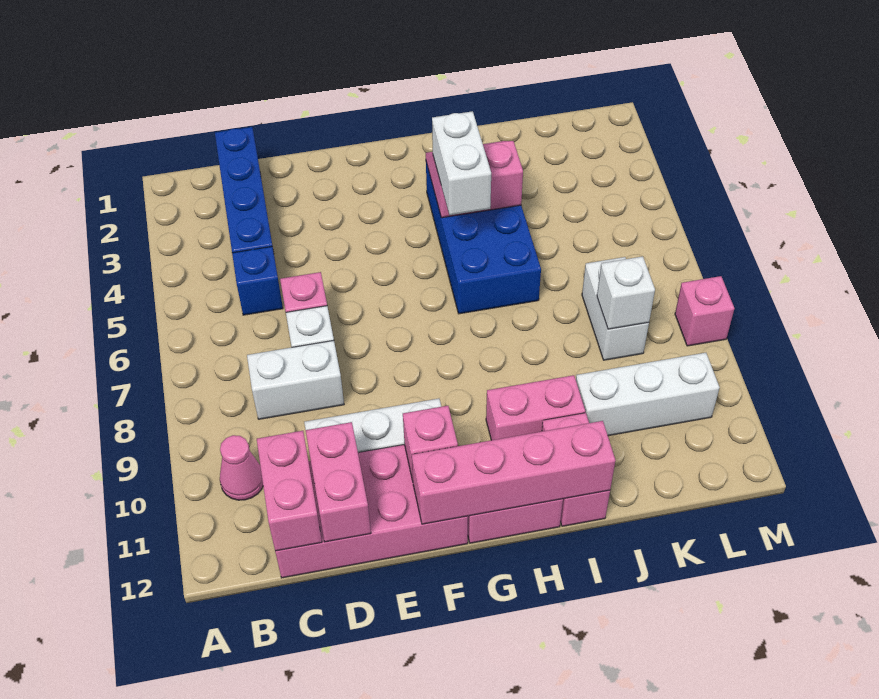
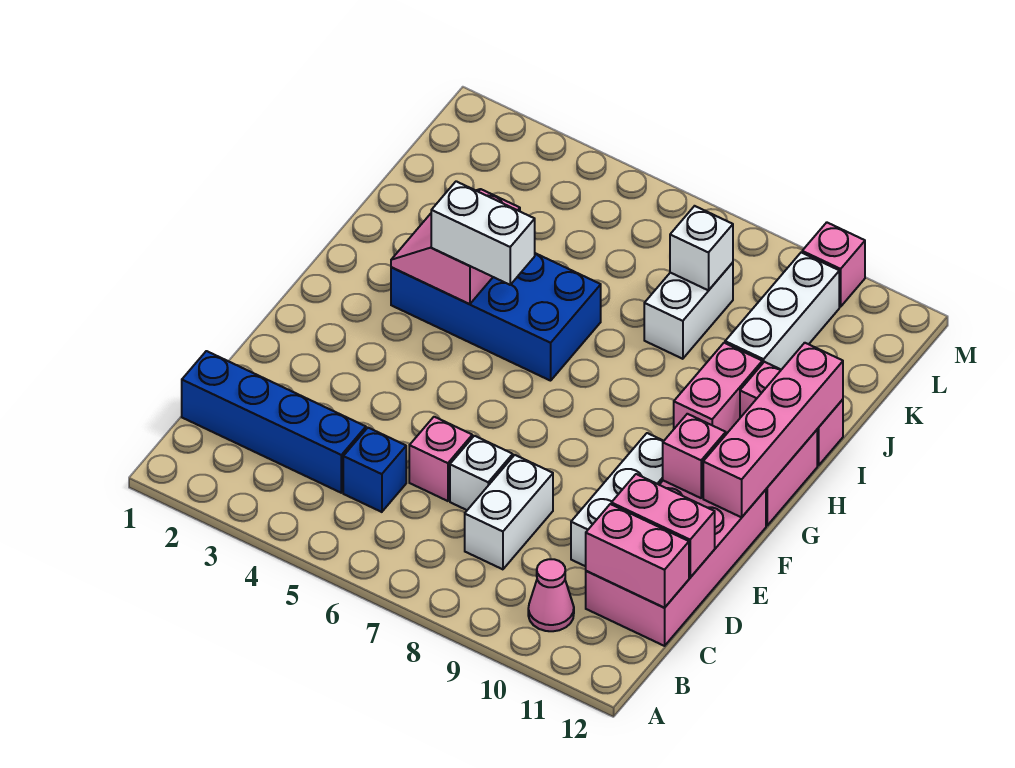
white brick K7:K8 level 1 -> white brick J8:K8 level 1
pink brick M8 level 1 -> pink brick M10 level 1

